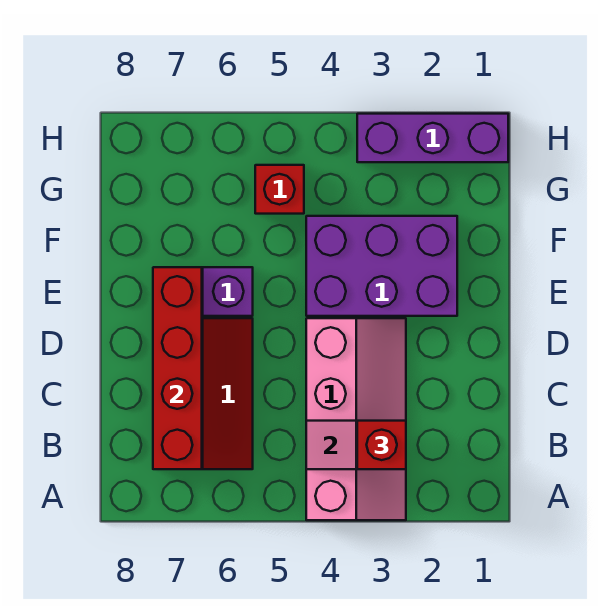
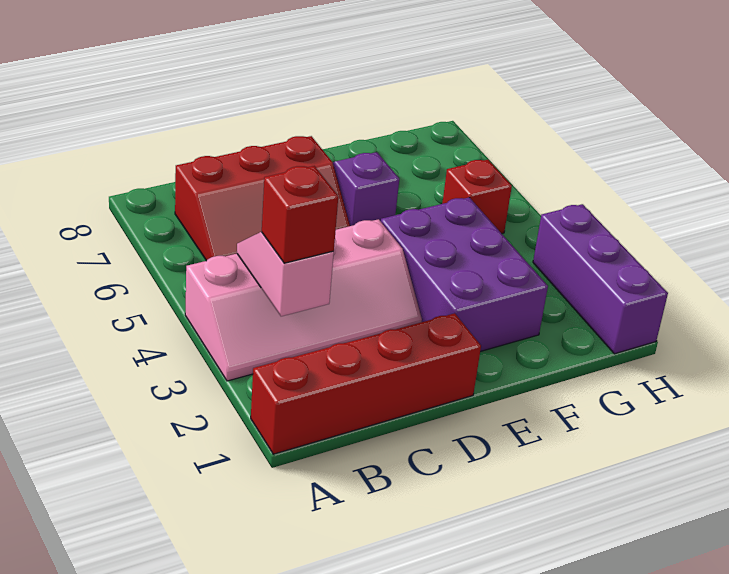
red brick B7:E7 level 2 -> red brick A1:D1 level 1

